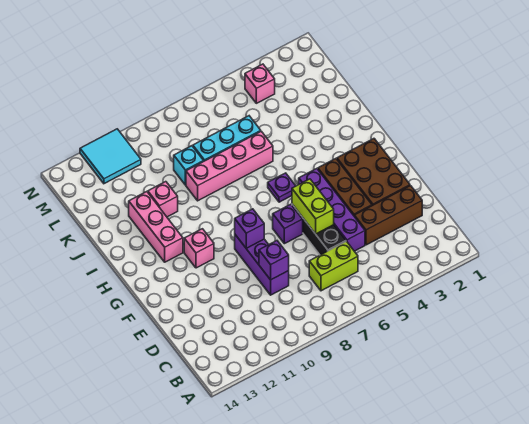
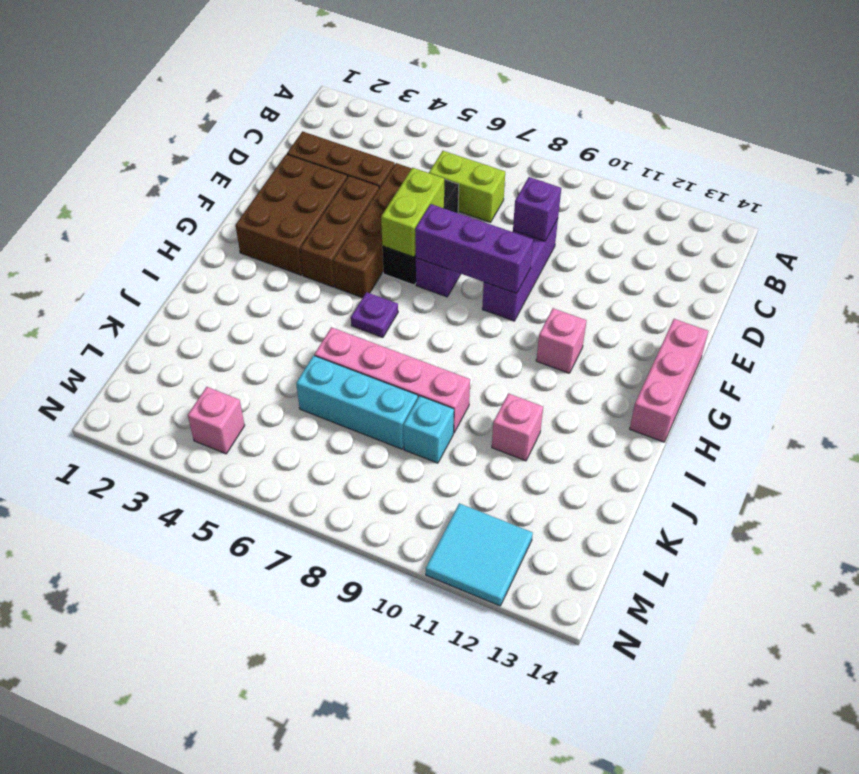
purple brick D5:G5 level 1 -> brown brick D5:G5 level 1
purple brick F9 level 2 -> purple brick F7:F9 level 2
pink brick H12:J12 level 1 -> pink brick F14:H14 level 1

